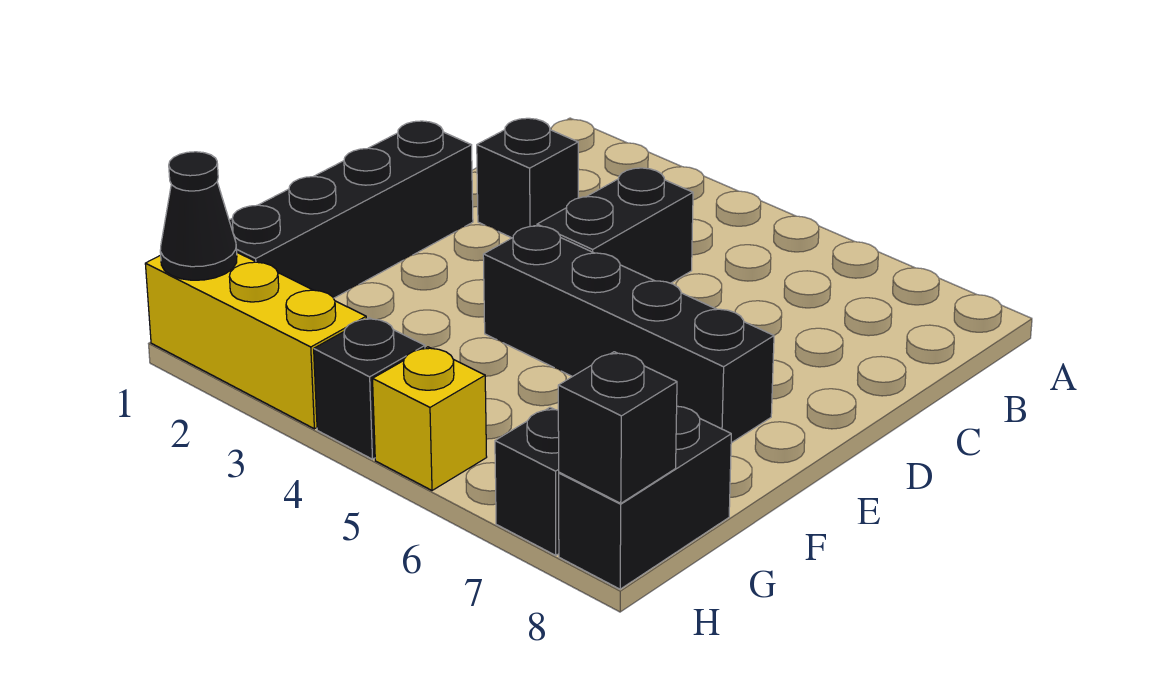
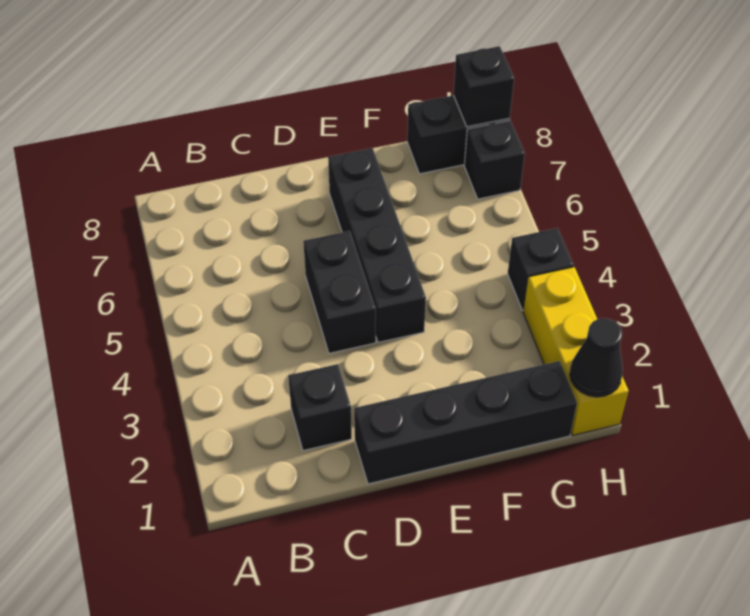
black brick C4:D4 level 1 -> black brick D4:D5 level 1
yellow brick H5 level 1 -> none

